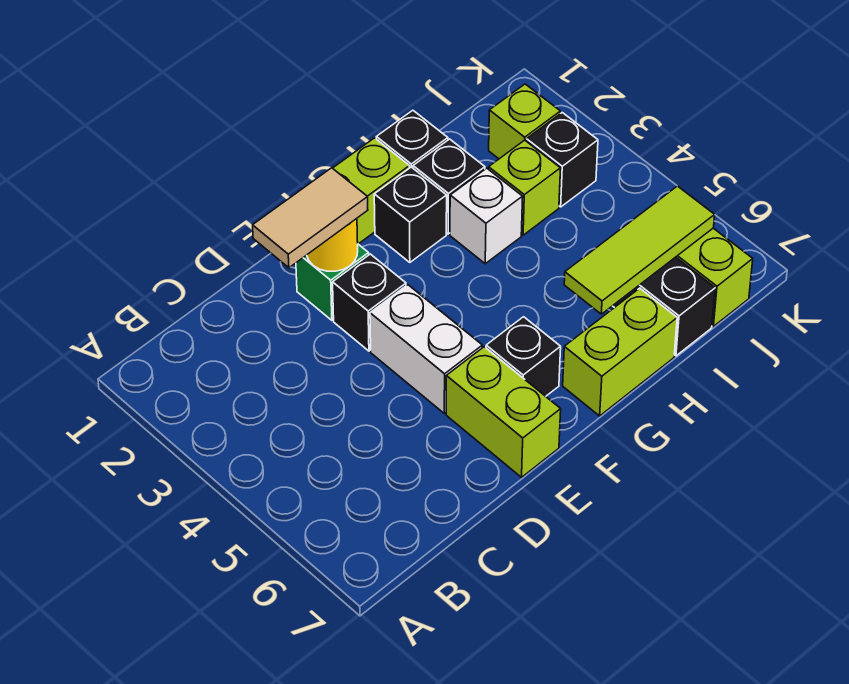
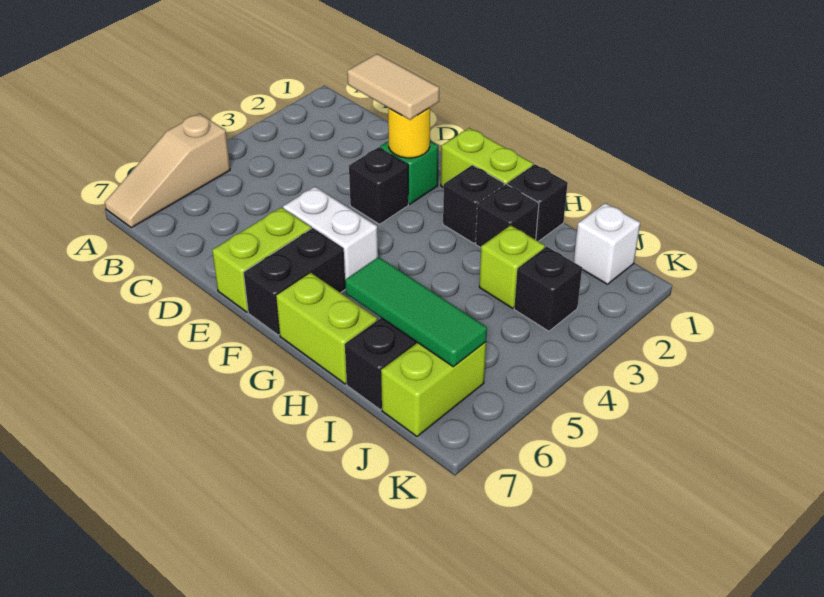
none -> tan slope A5:A7 level 1 top 5
white brick E4:E5 level 1 -> white brick E5:F5 level 1
black brick F6 level 1 -> black brick F6:F7 level 1
white brick H3 level 1 -> white brick J1 level 1
lime tile H6:J6 level 2 -> green tile H6:J6 level 2
lime brick J2 level 1 -> none

